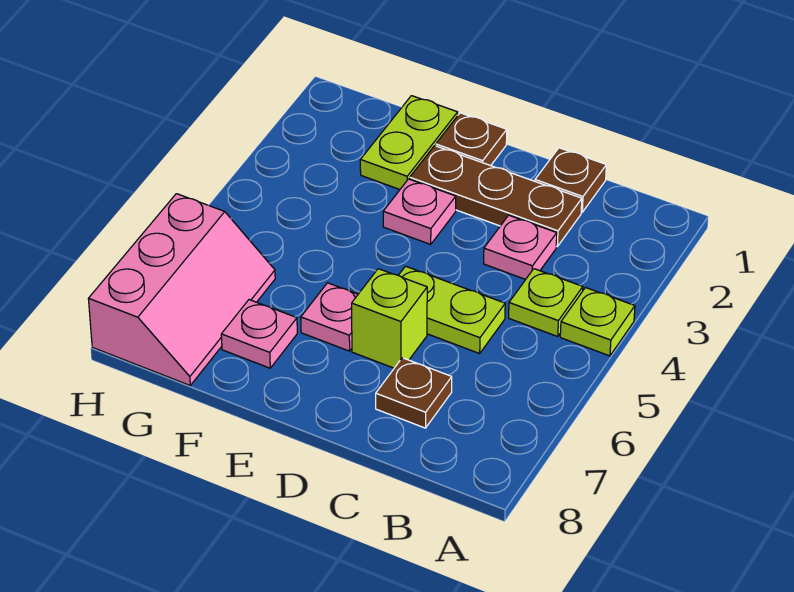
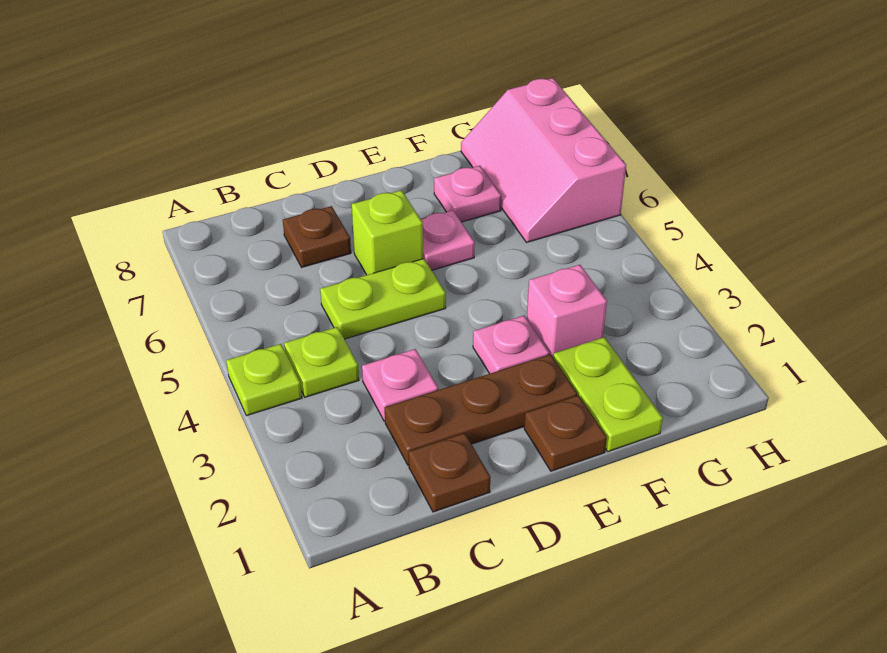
none -> pink brick F3 level 1

